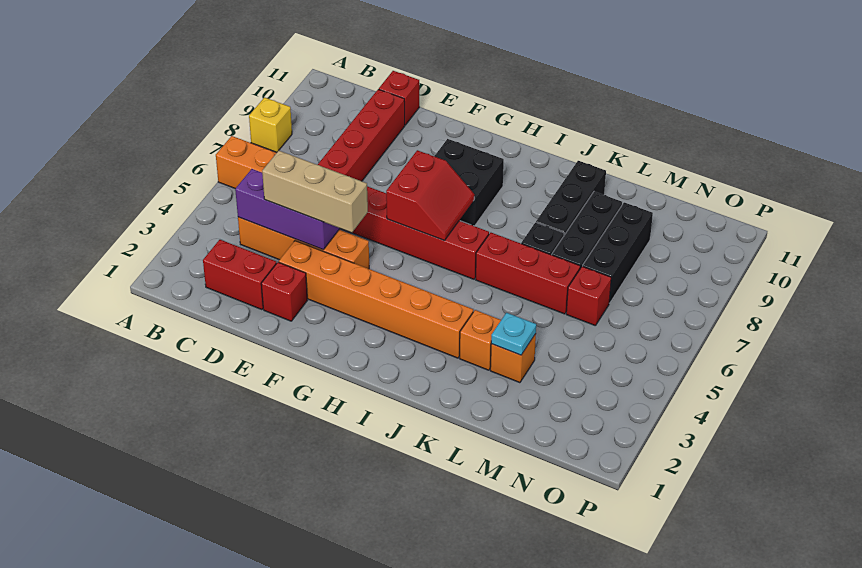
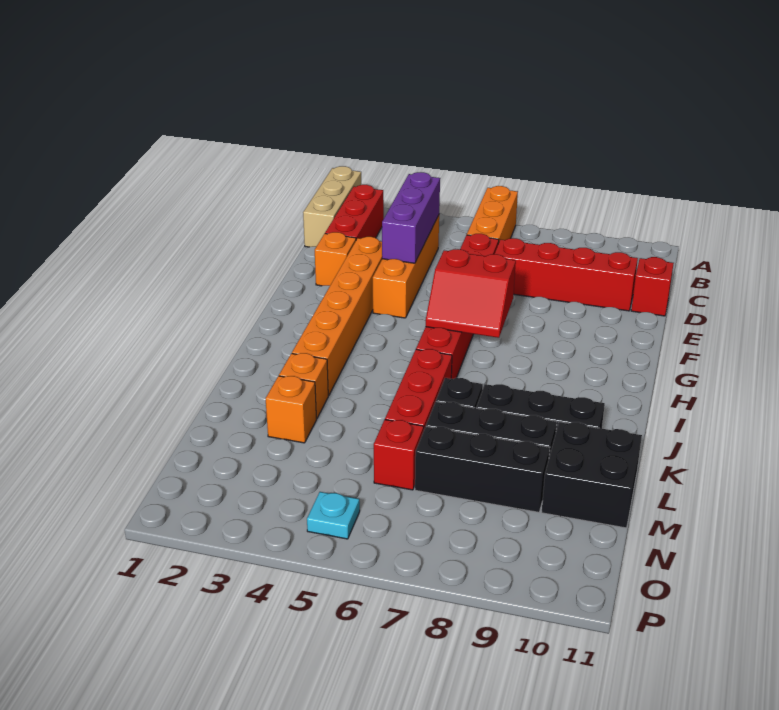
yellow brick A8 level 1 -> none
red brick C2:D2 level 1 -> red brick B2:D2 level 1
tan brick D4:F4 level 3 -> tan brick A1:C1 level 1
red brick E2 level 1 -> orange brick E2 level 1
black brick G8:H9 level 1 -> black brick L10:M11 level 1
cyan plate L3 level 2 -> cyan plate O5 level 1

